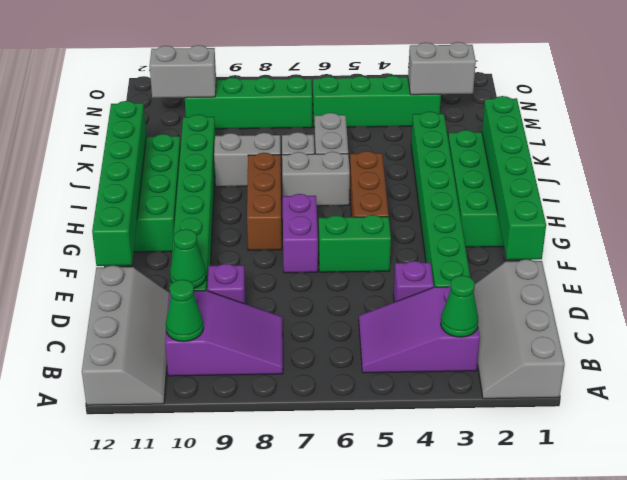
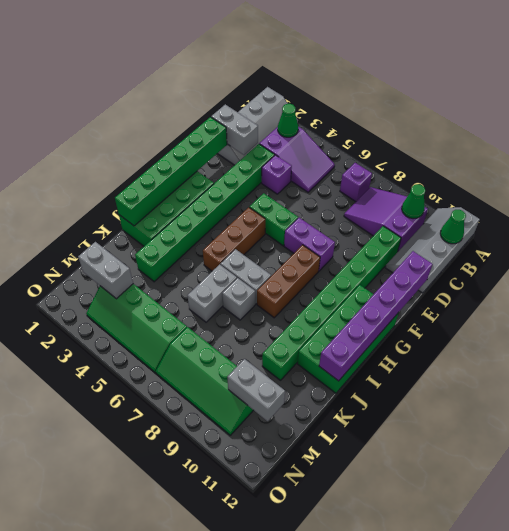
purple brick D9 level 1 -> purple brick B7 level 1
green cone D10 level 2 -> green cone B12 level 2
green brick E12:J12 level 2 -> purple brick E12:J12 level 2
purple brick F7:G7 level 1 -> purple brick F7:F8 level 1
grey brick J8:J9 level 1 -> grey brick D1:D2 level 2

